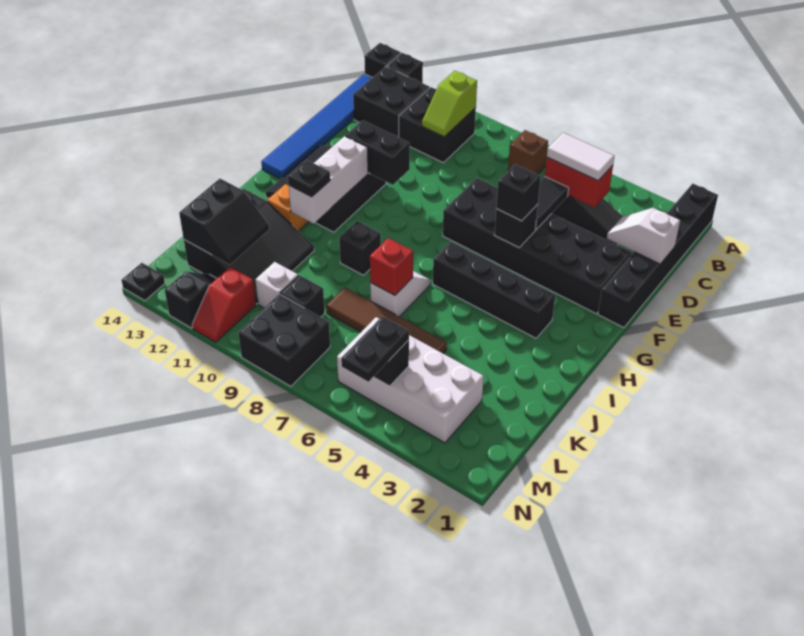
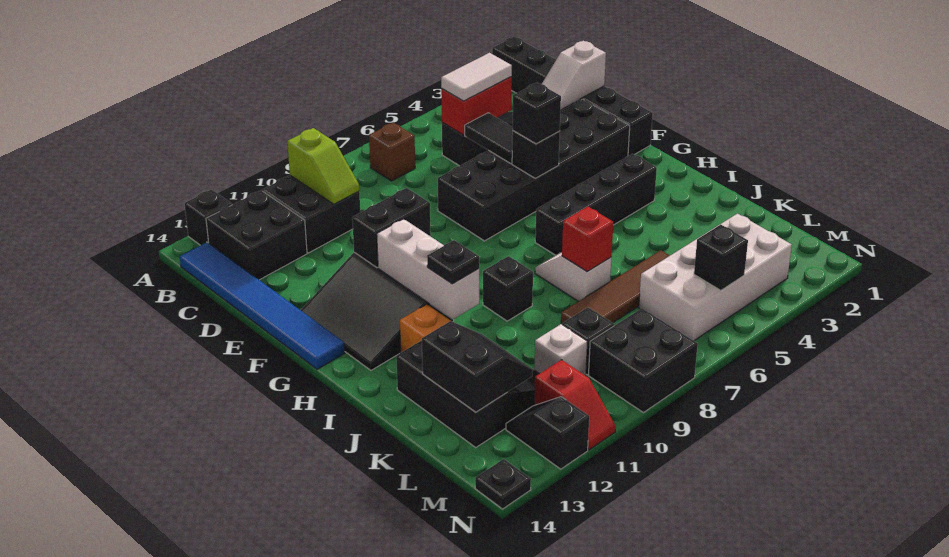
black brick A14 level 1 -> none
black plate M5:N5 level 3 -> none

